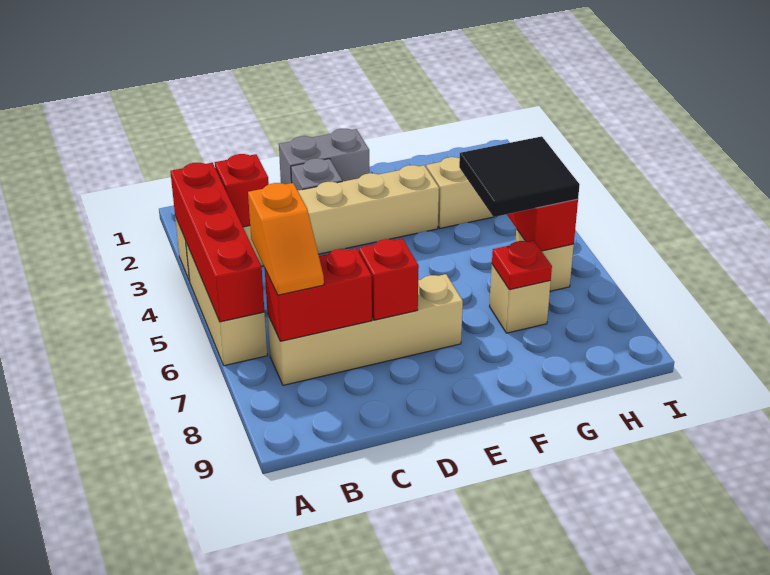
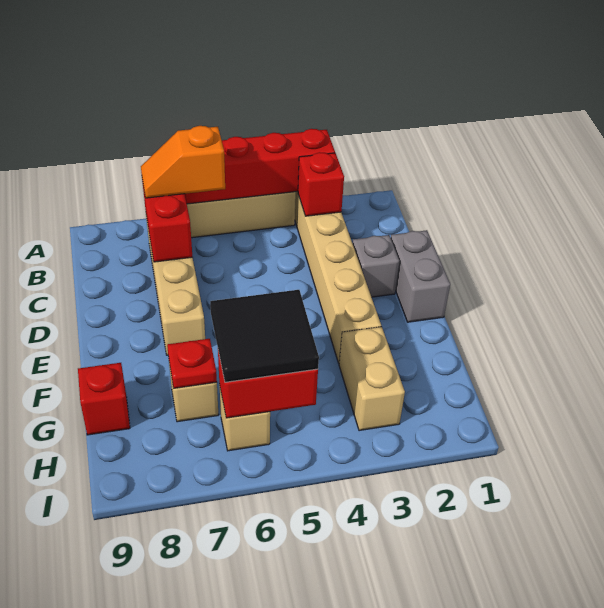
red brick D7 level 2 -> red brick G9 level 1

